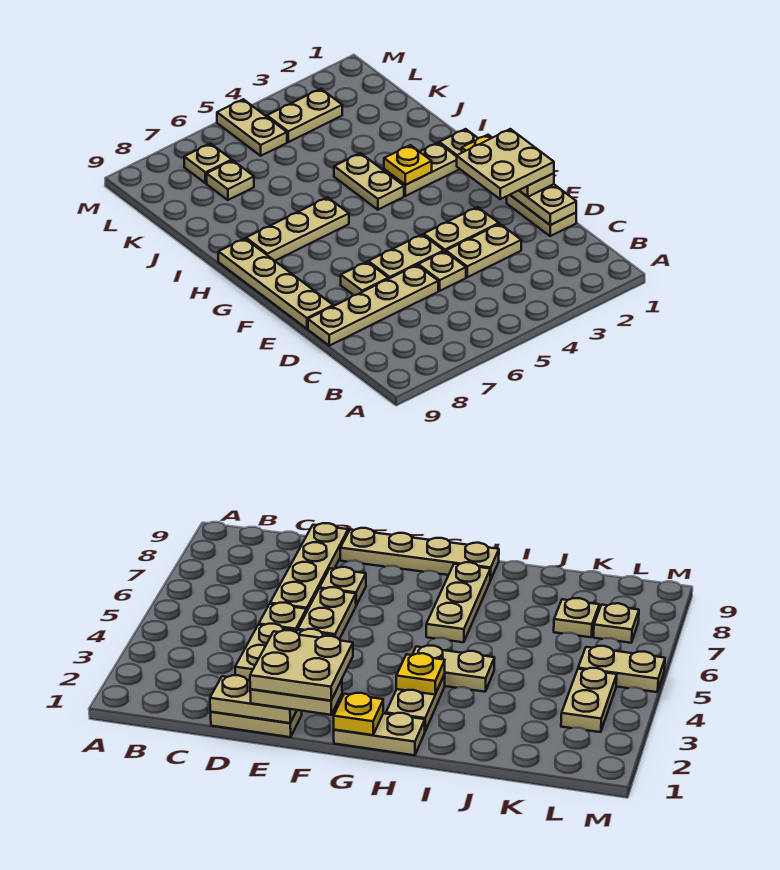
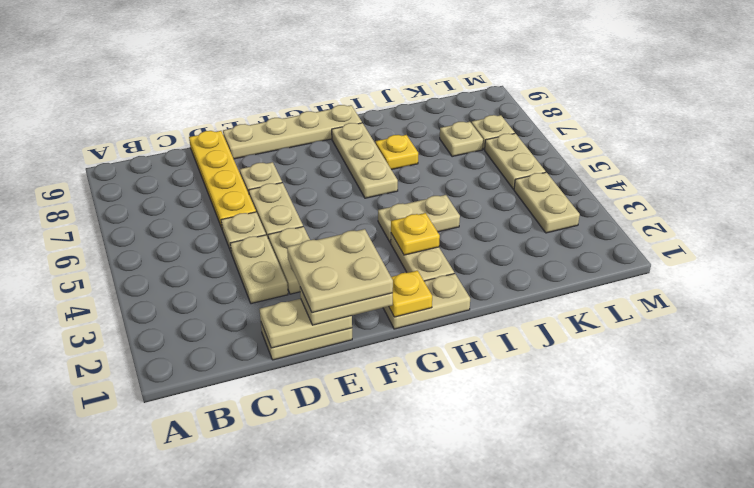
tan plate D6:D9 level 1 -> yellow plate D6:D9 level 1
none -> yellow plate I7 level 1
tan plate L5:M5 level 1 -> tan plate L5:L6 level 1

